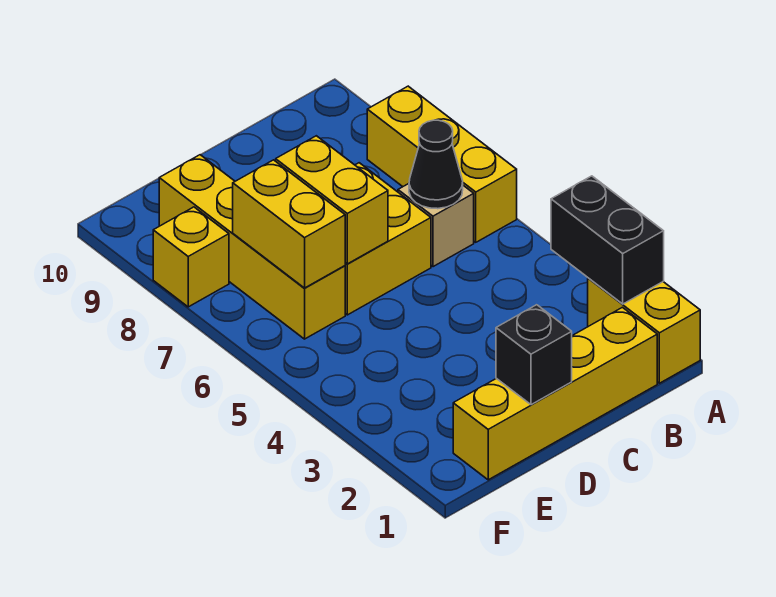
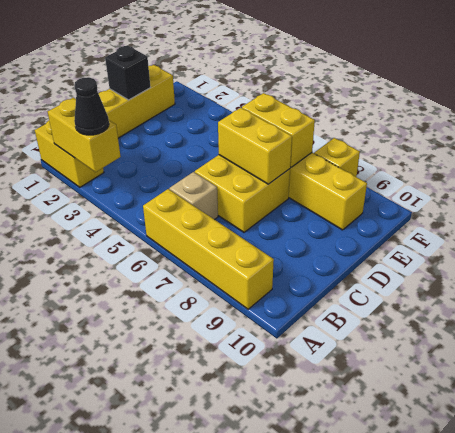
black brick A2:A3 level 2 -> yellow brick A2:A3 level 2
yellow brick A6:A8 level 1 -> yellow brick A6:A9 level 1
black cone B6 level 2 -> black cone A3 level 3

